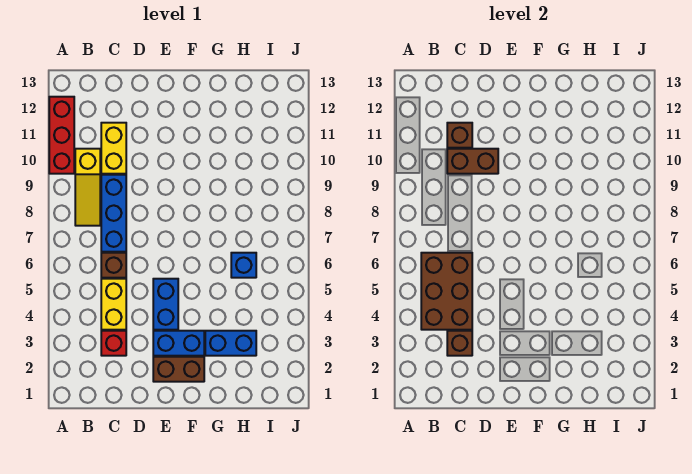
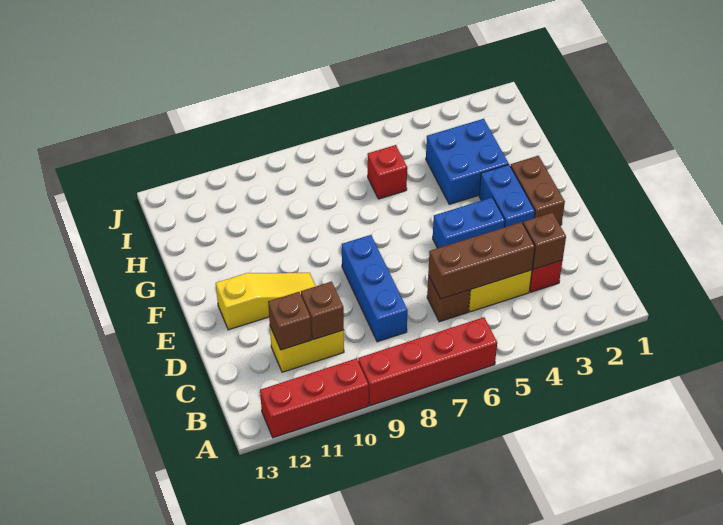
none -> red brick A6:A9 level 1
brown brick B4:C6 level 2 -> brown brick C4:C6 level 2
yellow slope B8:B10 level 1 top 10 -> yellow slope E10:E12 level 1 top 12
blue brick C7:C9 level 1 -> blue brick C8:E8 level 1
brown brick C10:D10 level 2 -> brown brick C10 level 2
blue brick G3:H3 level 1 -> blue brick G3:H4 level 1
blue brick H6 level 1 -> red brick H6 level 1

